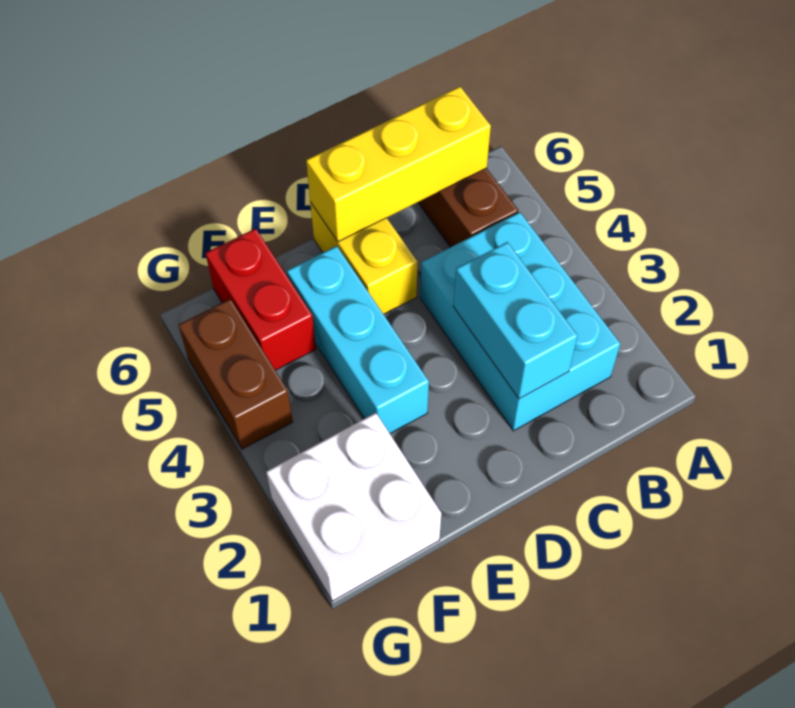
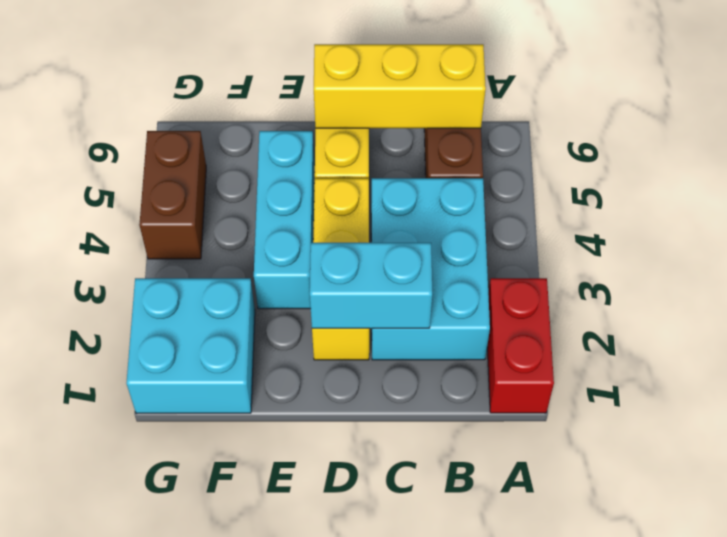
cyan brick C2:C3 level 2 -> cyan brick C2:D2 level 2
none -> yellow brick D2:D4 level 1
white brick F1:G2 level 1 -> cyan brick F1:G2 level 1
red brick F5:F6 level 1 -> red brick A1:A2 level 1

